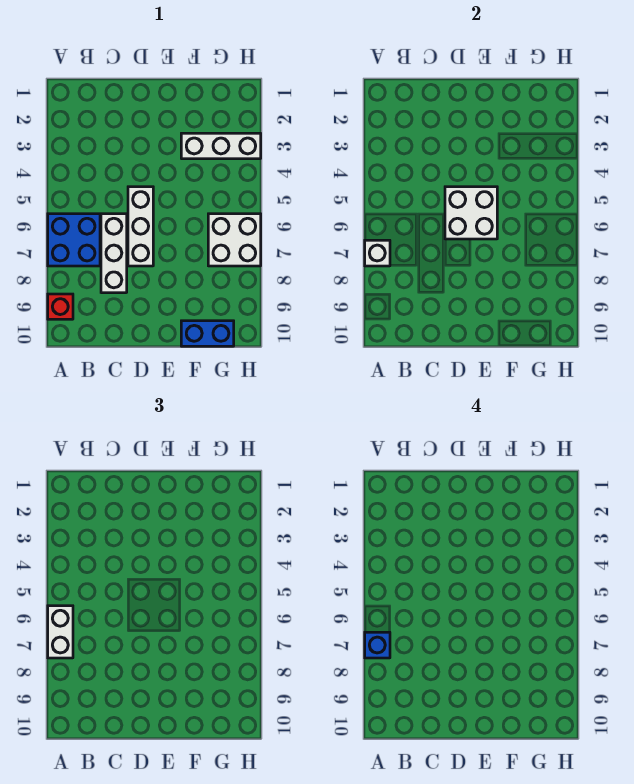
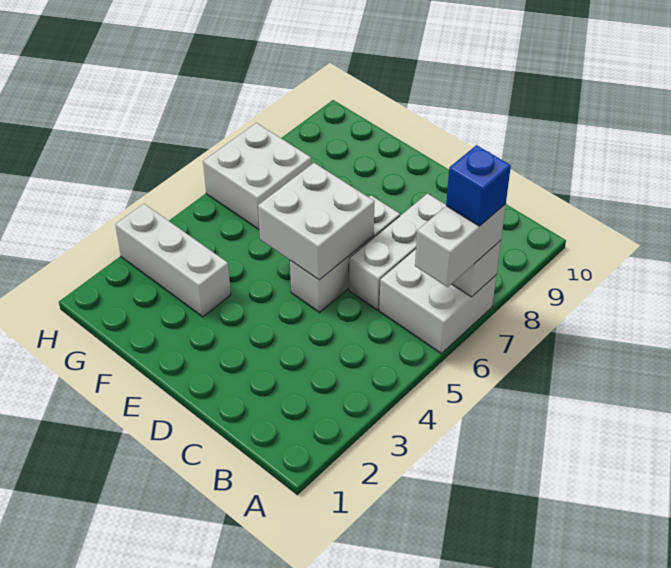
blue brick A6:B7 level 1 -> white brick A6:B7 level 1
red brick A9 level 1 -> none
blue brick F10:G10 level 1 -> none

